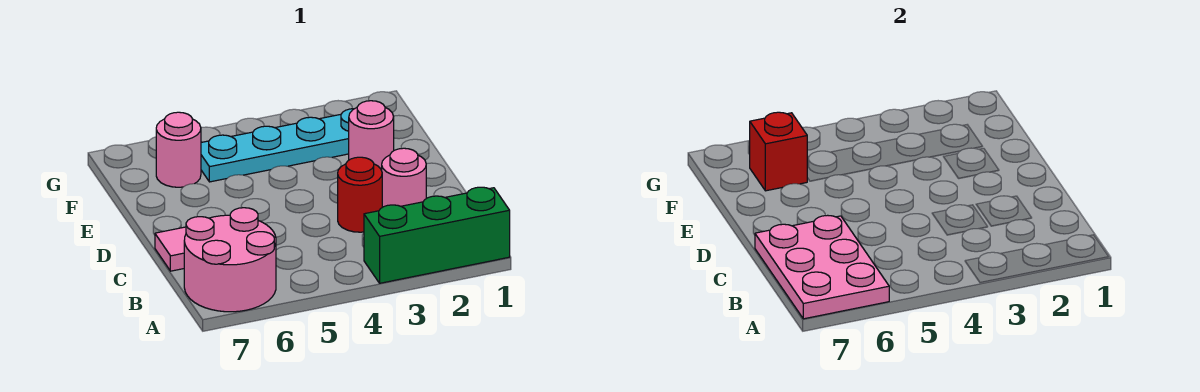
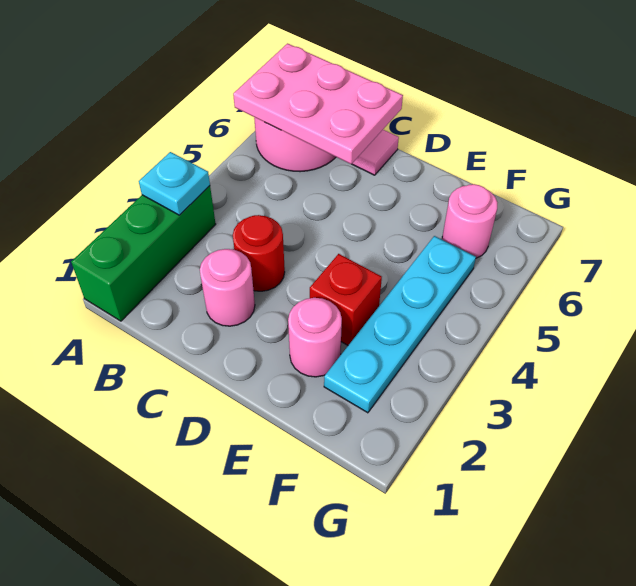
none -> cyan plate A3 level 2
red brick F6 level 2 -> red brick E3 level 1

